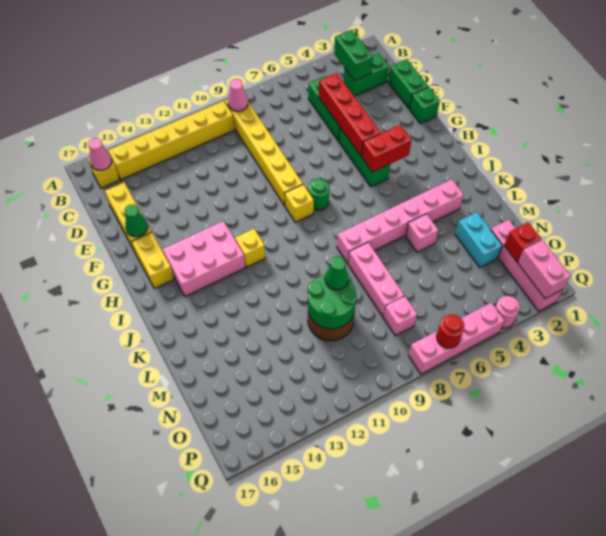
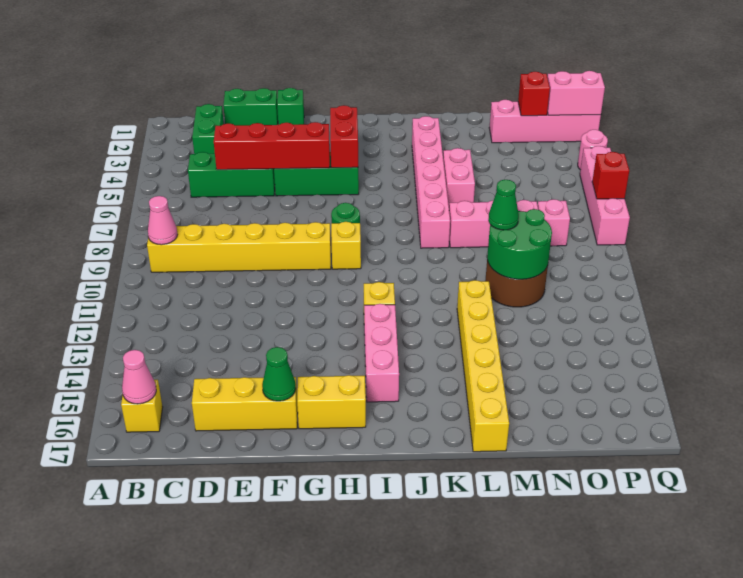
green brick B3:C3 level 2 -> none
yellow brick B10:B15 level 1 -> yellow brick L12:L17 level 1
pink brick H13:I15 level 1 -> pink brick I13:I15 level 1
pink brick L5 level 1 -> pink brick L5:L6 level 1
cyan brick M3:N3 level 1 -> none
red round brick Q7 level 2 -> red brick Q7 level 2

